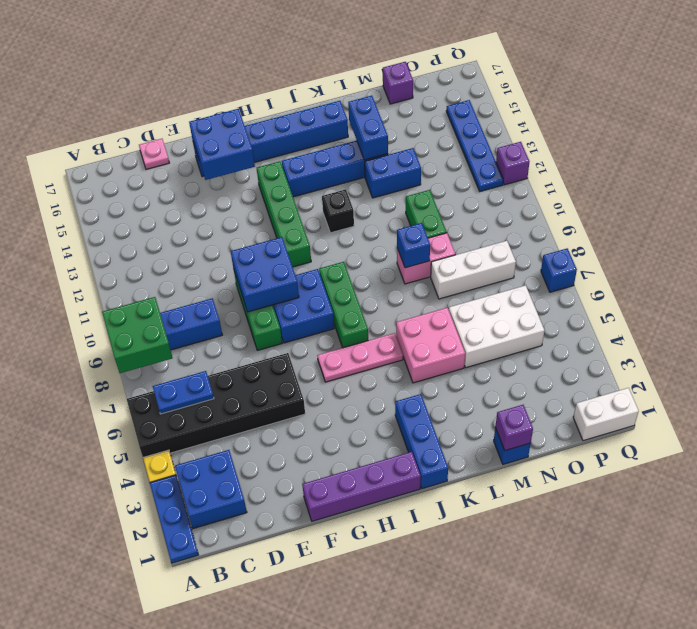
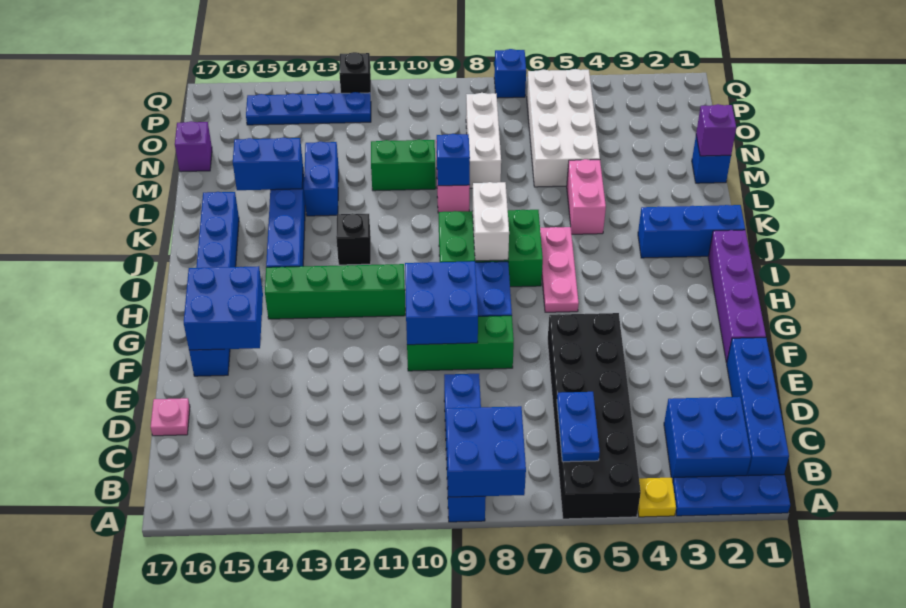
green brick A8:B9 level 2 -> blue brick A8:B9 level 2
none -> blue brick B1:E1 level 1
green brick I7:I9 level 1 -> green brick I7:J9 level 1
pink brick K5:L6 level 1 -> pink brick K5:L5 level 1
white brick M5:O6 level 1 -> white brick M5:P6 level 1
white brick P1:Q1 level 1 -> white brick I8:J8 level 2
purple brick Q12 level 1 -> black brick Q12 level 1

